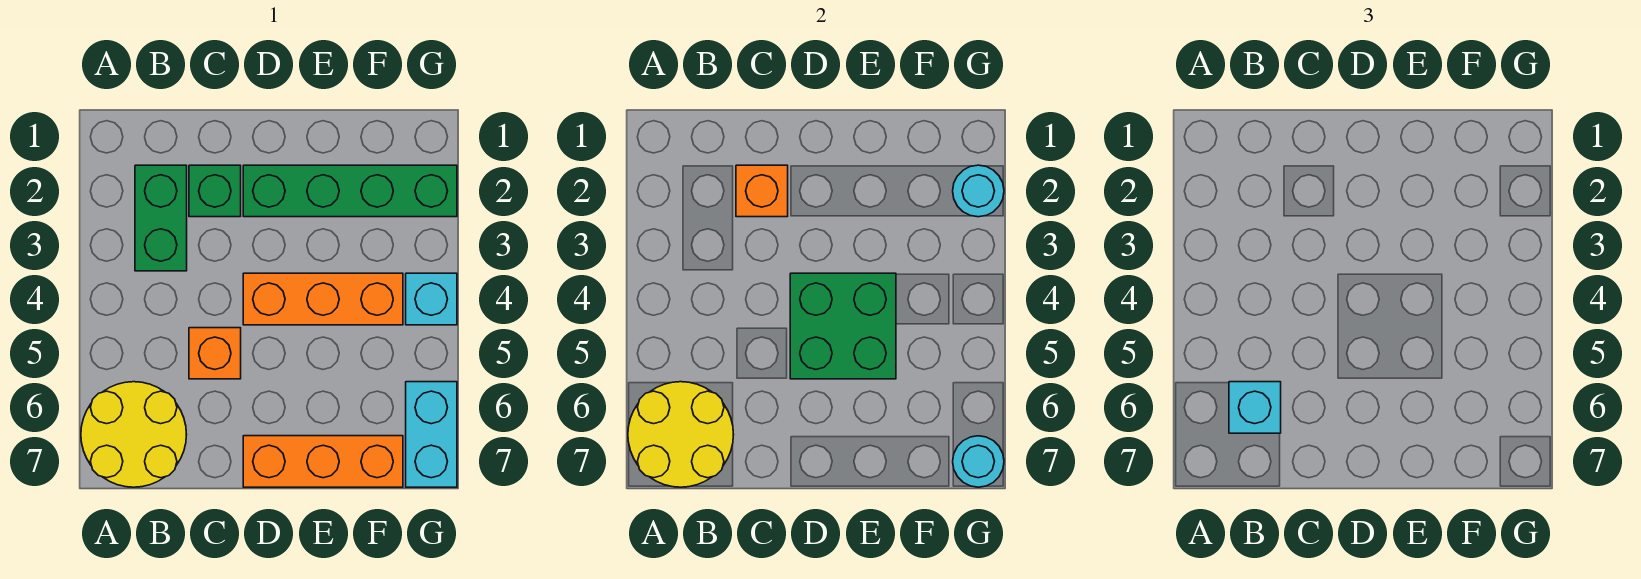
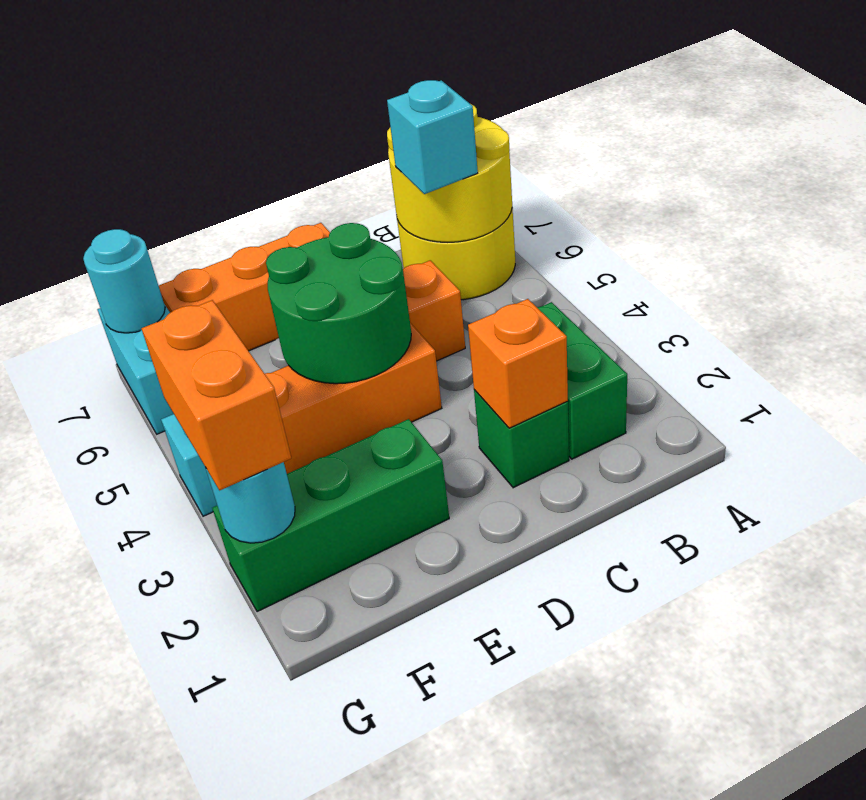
green brick D2:G2 level 1 -> green brick E2:G2 level 1
green brick D4:E5 level 2 -> green round brick D4:E5 level 2
none -> orange brick G2:G3 level 3

